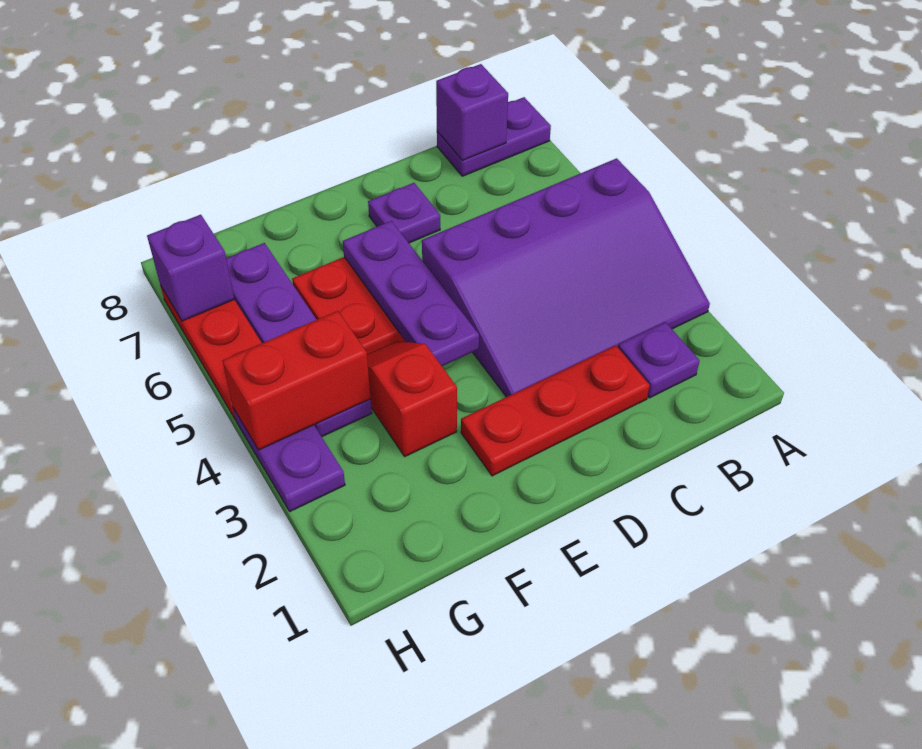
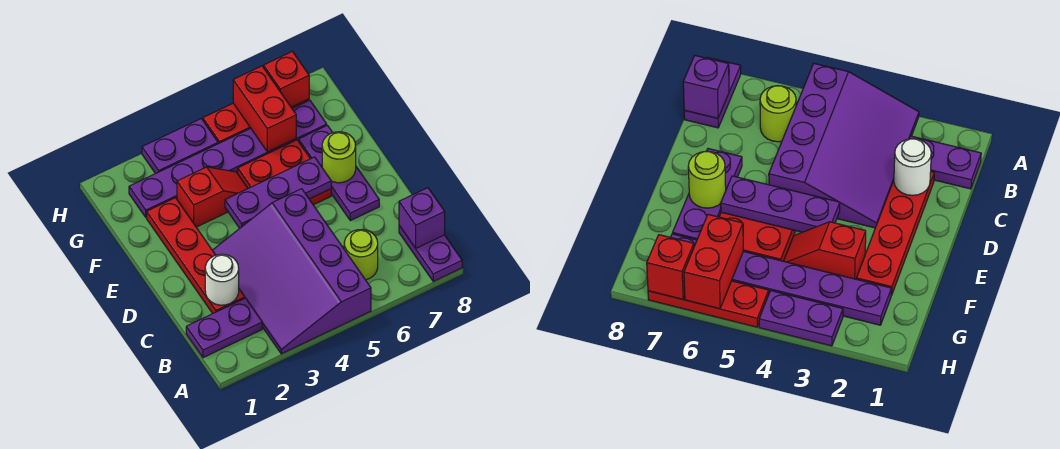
purple plate B2 level 1 -> purple plate B1:B2 level 1
none -> lime round brick B6 level 1
red plate C2:E2 level 1 -> red plate C2:F2 level 1
none -> white round brick C2 level 2
purple plate D7 level 1 -> purple plate D7:F7 level 1
none -> lime round brick E7 level 2
purple plate G4:G7 level 1 -> purple plate G2:G7 level 1
red brick G4:H4 level 2 -> red brick G6:H6 level 2
purple brick H7 level 2 -> red brick H7 level 2

